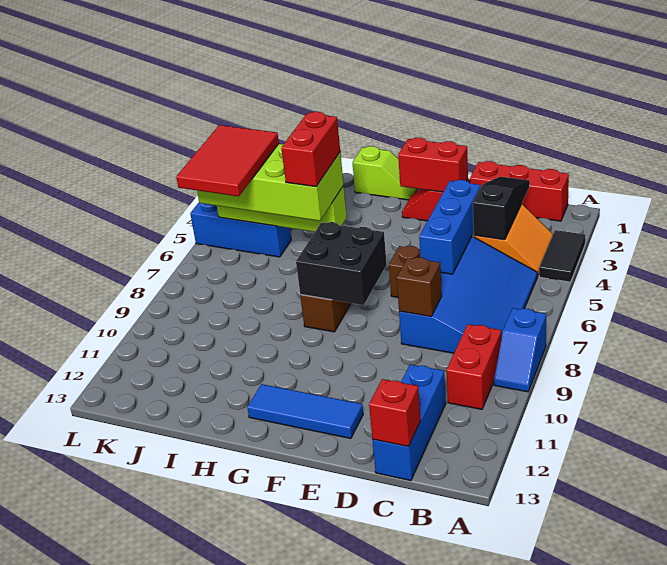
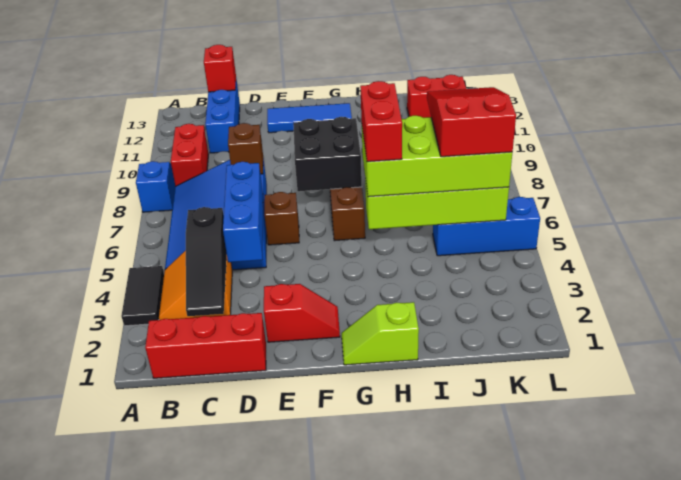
red brick E2:F2 level 2 -> red brick J12:K12 level 1
red tile J5:K7 level 4 -> red slope J5:K7 level 4 top 5

